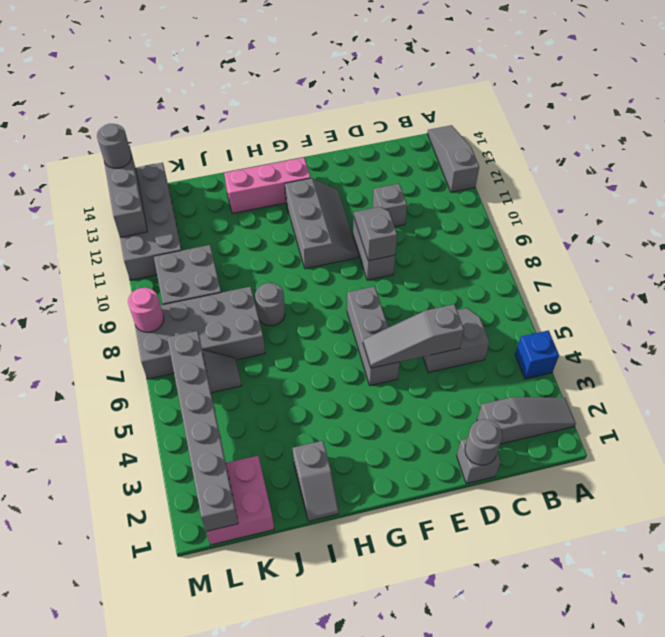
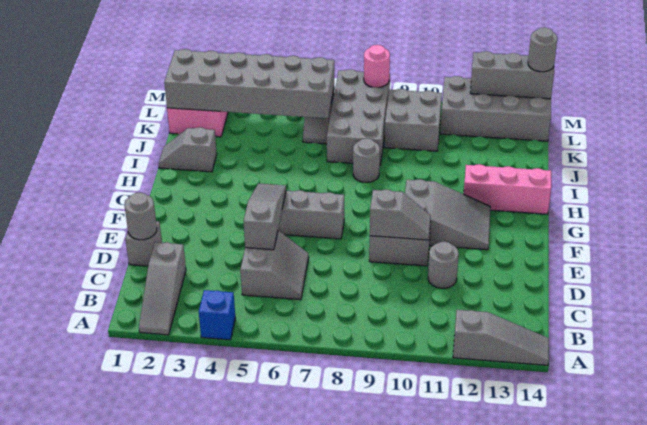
grey brick D11 level 1 -> grey round brick D11 level 1
grey slope F10:G12 level 1 top G -> grey slope F10:G12 level 1 top 10
pink brick G13:I13 level 1 -> pink brick H12:H14 level 1
grey brick L1:L6 level 2 -> grey brick K1:L6 level 2

